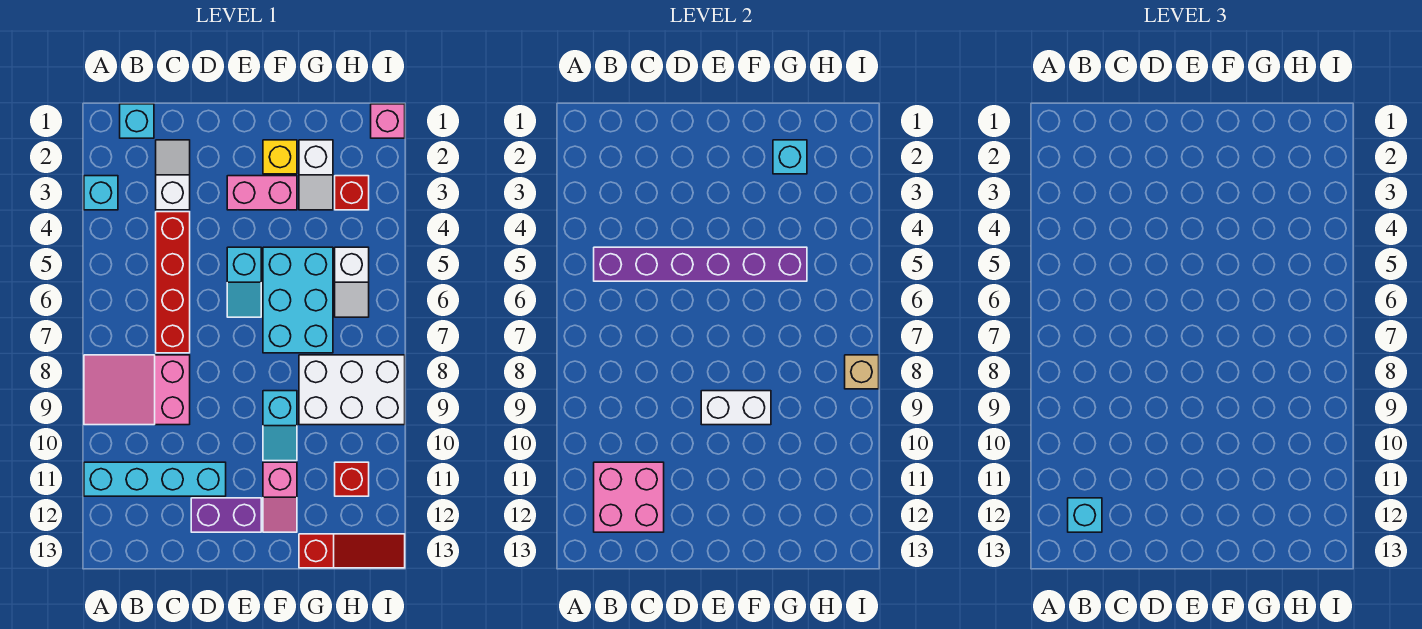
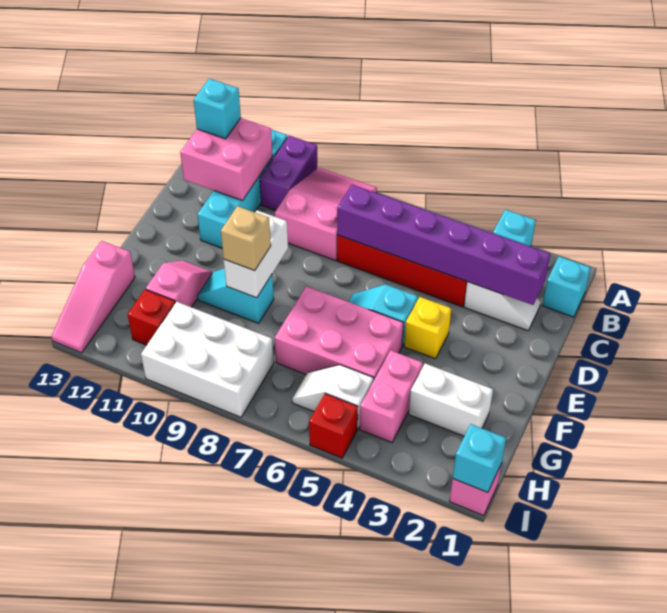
purple brick B5:G5 level 2 -> purple brick C2:C7 level 2
purple brick D12:E12 level 1 -> purple brick A10:B10 level 1
pink brick E3:F3 level 1 -> pink brick G4:H4 level 1
yellow brick F2 level 1 -> yellow brick E4 level 1
cyan brick F5:G7 level 1 -> pink brick F5:G7 level 1
pink slope F11:F12 level 1 top 11 -> pink slope F11:G11 level 1 top G
white slope G2:G3 level 1 top 2 -> white brick G2:G3 level 1
cyan brick G2 level 2 -> cyan brick I1 level 2
white brick G8:I9 level 1 -> white brick H8:I10 level 1
red slope G13:I13 level 1 top G -> pink slope G13:I13 level 1 top G
red brick H3 level 1 -> red brick I5 level 1
tan brick I8 level 2 -> tan brick F9 level 3

